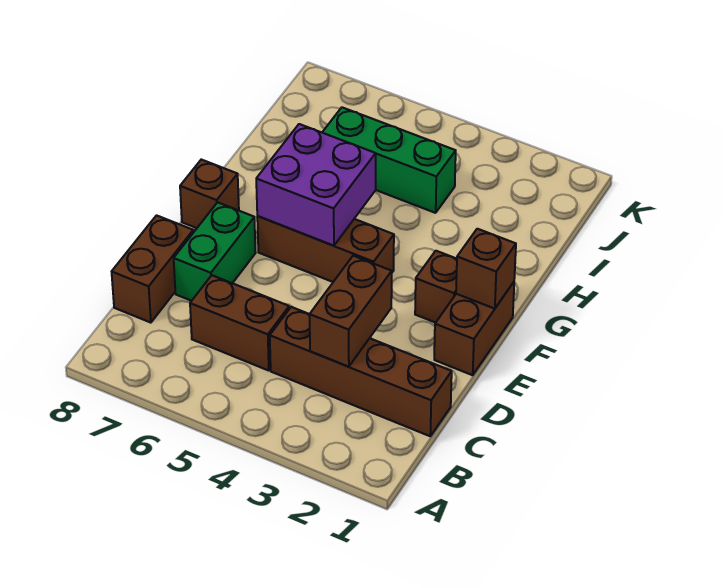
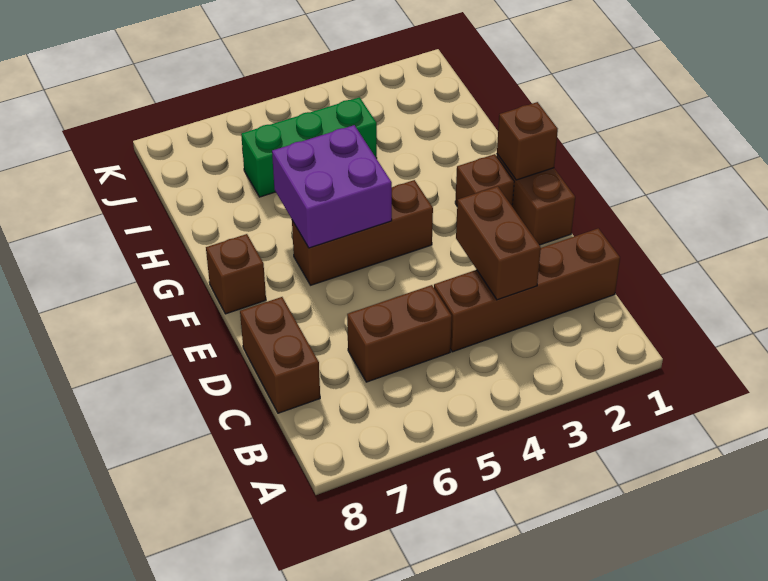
green brick D7:E7 level 1 -> none

